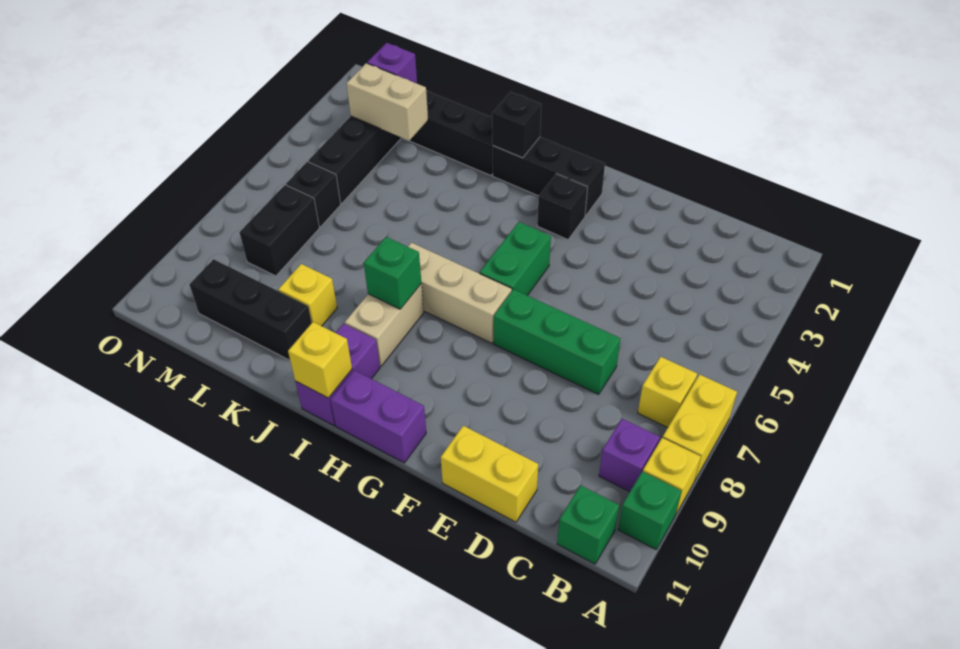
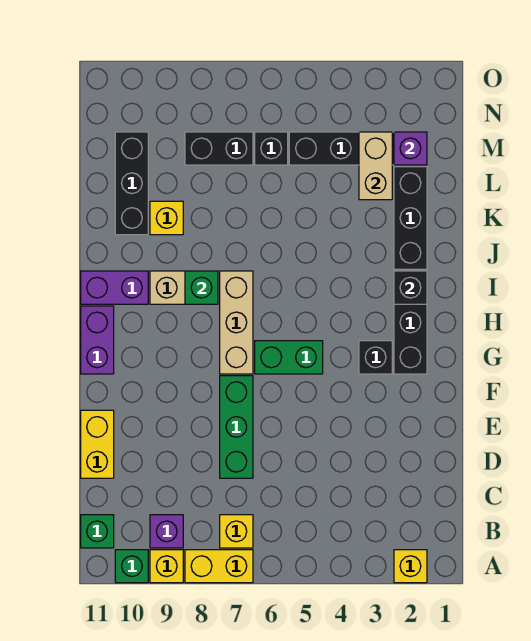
yellow brick I11 level 2 -> yellow brick A2 level 1

